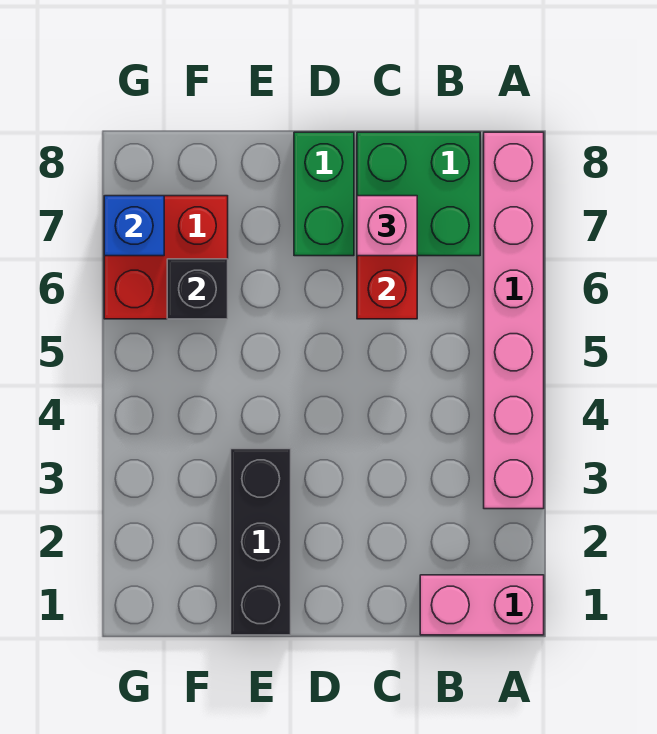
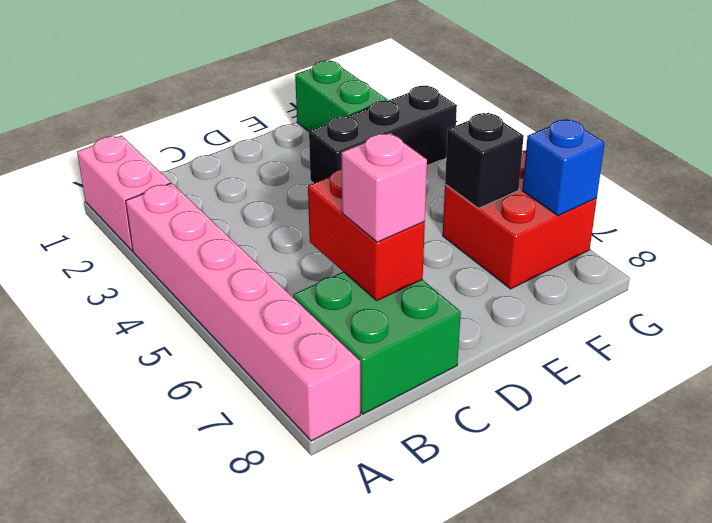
pink brick A1:B1 level 1 -> pink brick A1:A2 level 1
green brick D7:D8 level 1 -> green brick F1:F2 level 1
black brick E1:E3 level 1 -> black brick E3:G3 level 1

